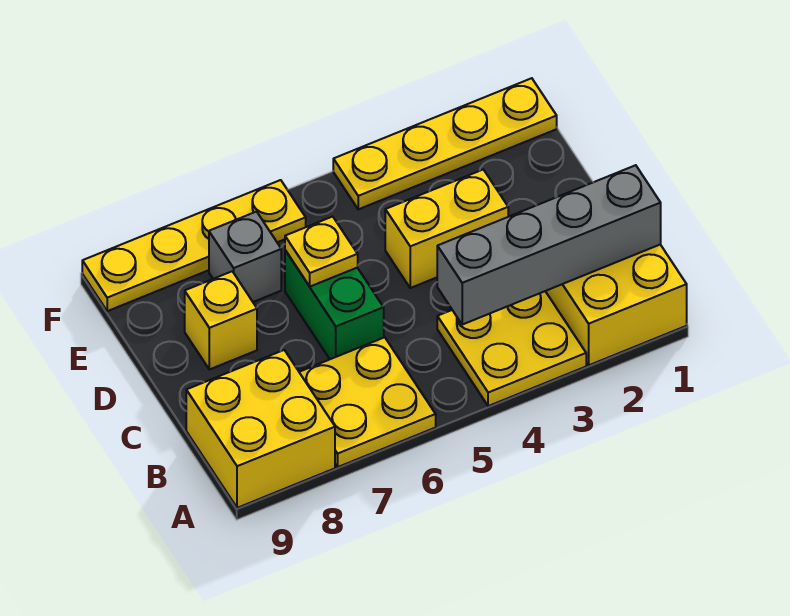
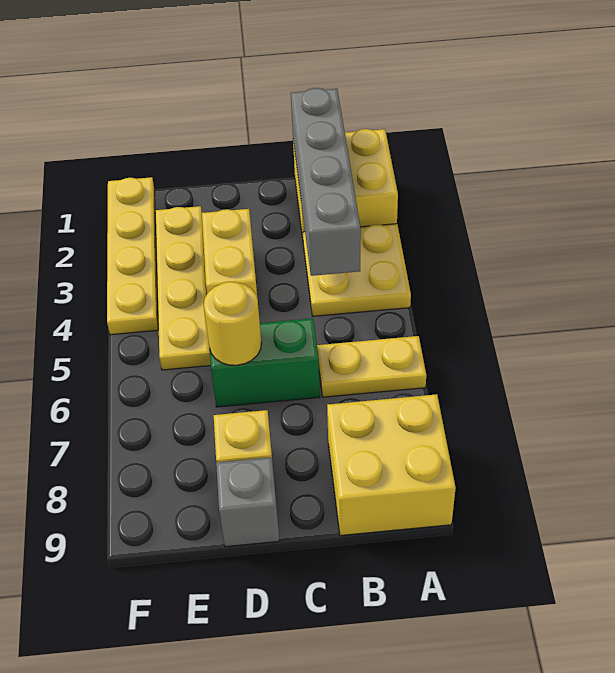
yellow plate A6:B7 level 1 -> yellow plate A6:B6 level 1
yellow plate D6 level 2 -> yellow round brick D6 level 2
grey brick E7 level 1 -> grey brick D9 level 1
yellow plate F6:F9 level 1 -> yellow plate E2:E5 level 1

